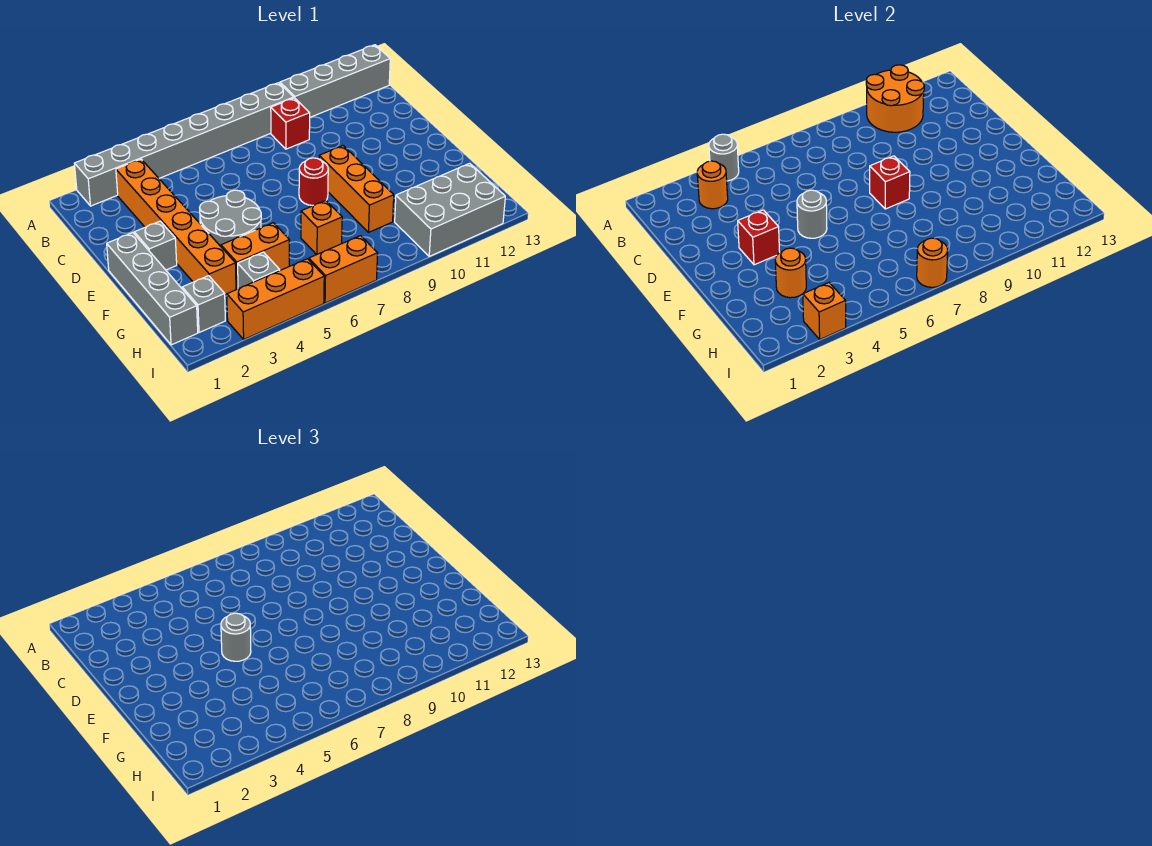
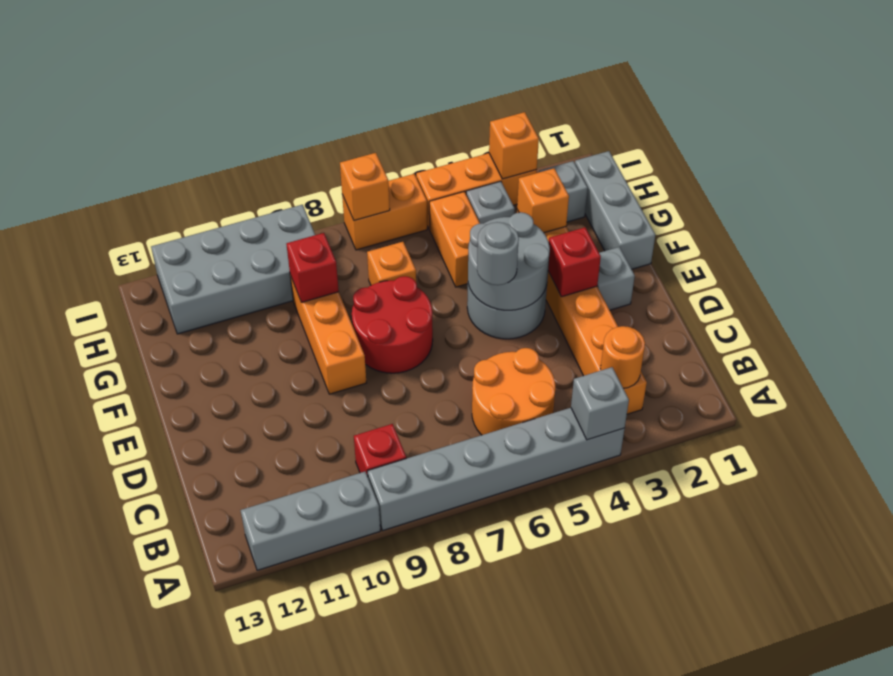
grey brick A2:A9 level 1 -> grey brick A4:A9 level 1
grey round brick A4 level 2 -> grey brick A4 level 2
grey brick A10:A13 level 1 -> grey brick A10:A12 level 1
orange round brick A10:B11 level 2 -> orange round brick B5:C6 level 1
grey brick E1:H1 level 1 -> grey brick F1:H1 level 1
grey round brick E5 level 2 -> grey round brick E4:F5 level 2
red round brick E8 level 1 -> red round brick E7:F8 level 1
red brick E8 level 2 -> red brick G9 level 2
orange round brick G3 level 2 -> orange brick G3 level 2
orange brick G4:G5 level 1 -> orange brick G5:H5 level 1
grey brick H10:I12 level 1 -> grey brick H9:I12 level 1
orange round brick I7 level 2 -> orange brick I7 level 2

